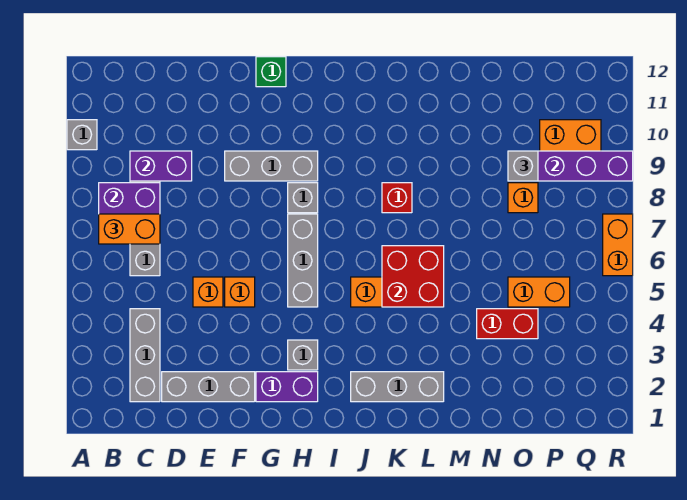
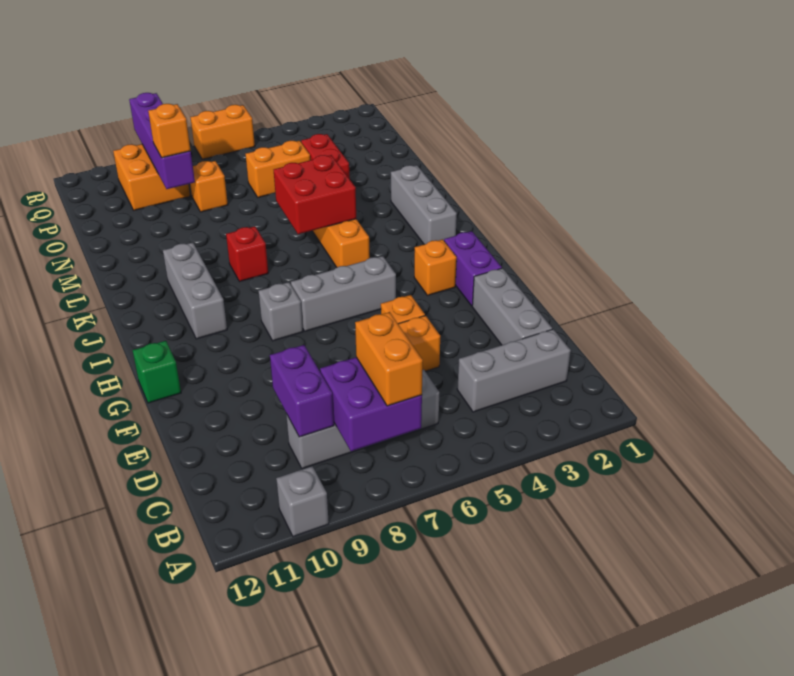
grey brick F9:H9 level 1 -> grey brick I10:K10 level 1
grey brick H3 level 1 -> orange brick H3 level 1
orange brick O5:P5 level 1 -> orange brick O5:O6 level 1
grey brick O9 level 3 -> orange brick O9 level 3

